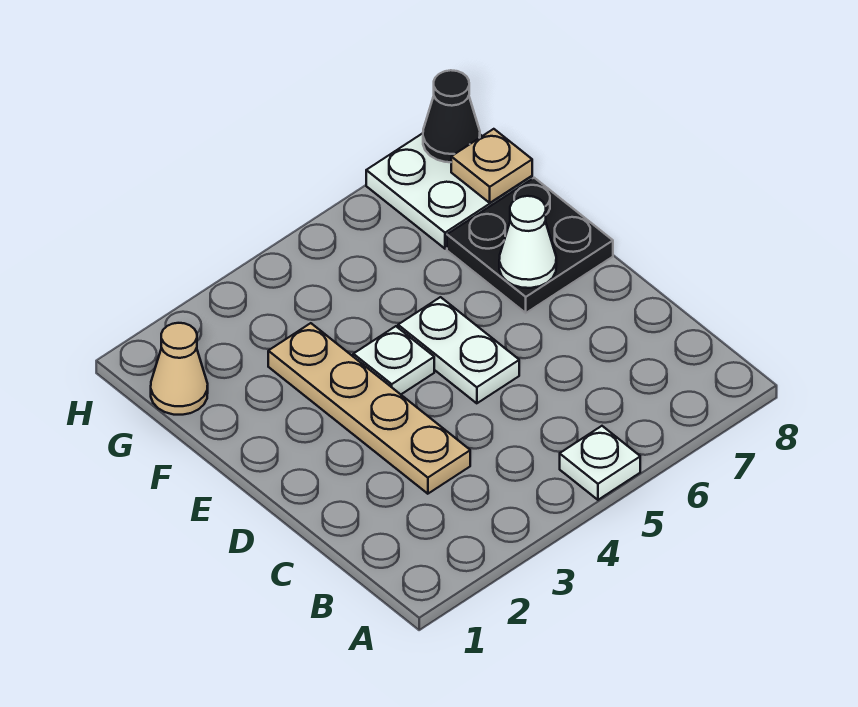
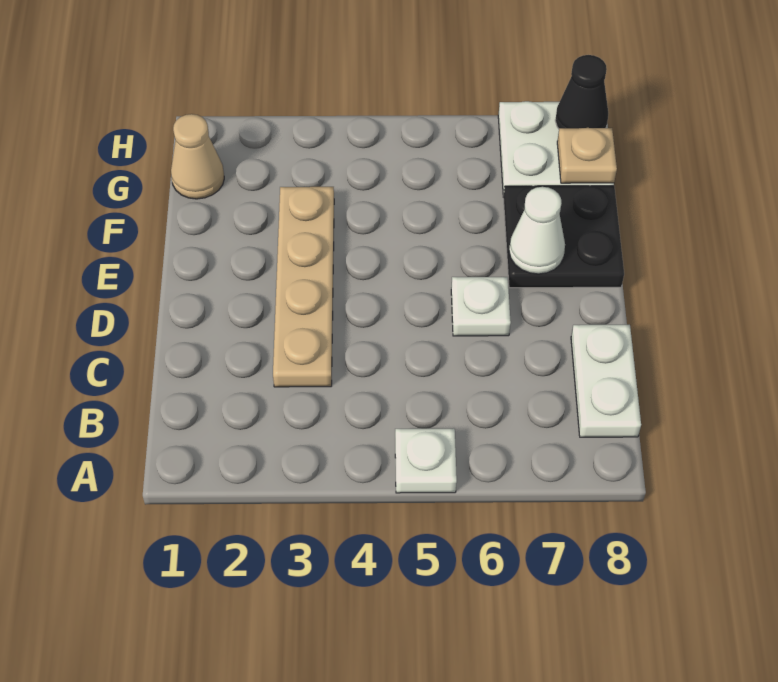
white plate D5:E5 level 1 -> white plate B8:C8 level 1
white plate E4 level 1 -> white plate D6 level 1

